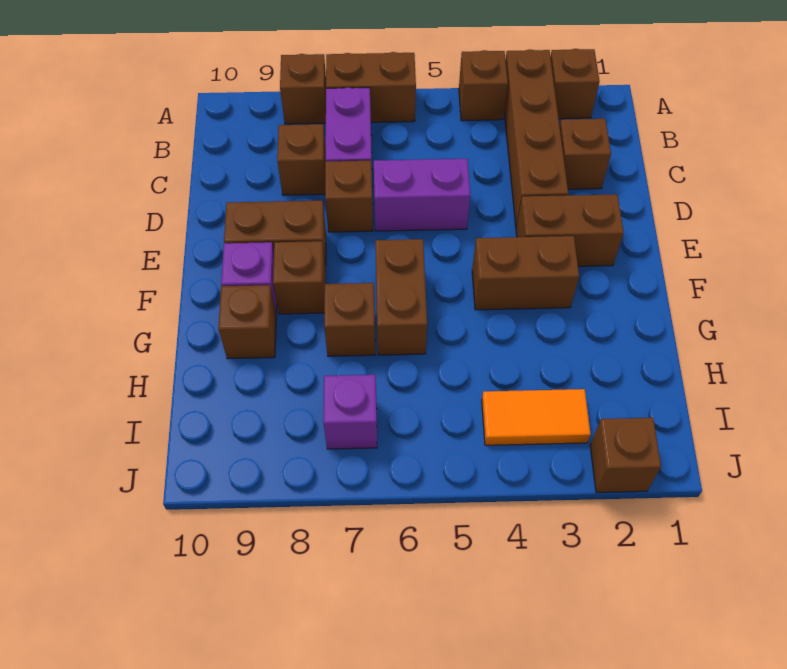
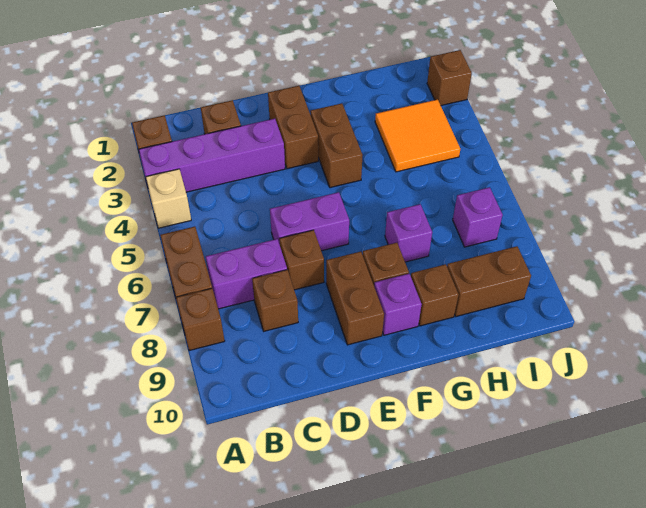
brown brick A3:D3 level 1 -> purple brick A3:D3 level 1
brown brick A4 level 1 -> tan brick A4 level 1
purple brick D5:D6 level 1 -> purple brick D6:E6 level 1
brown brick F6:G6 level 1 -> brown brick H9:I9 level 1
brown brick G7 level 1 -> purple brick G7 level 1
orange tile I3:I4 level 1 -> orange tile H3:I4 level 1

